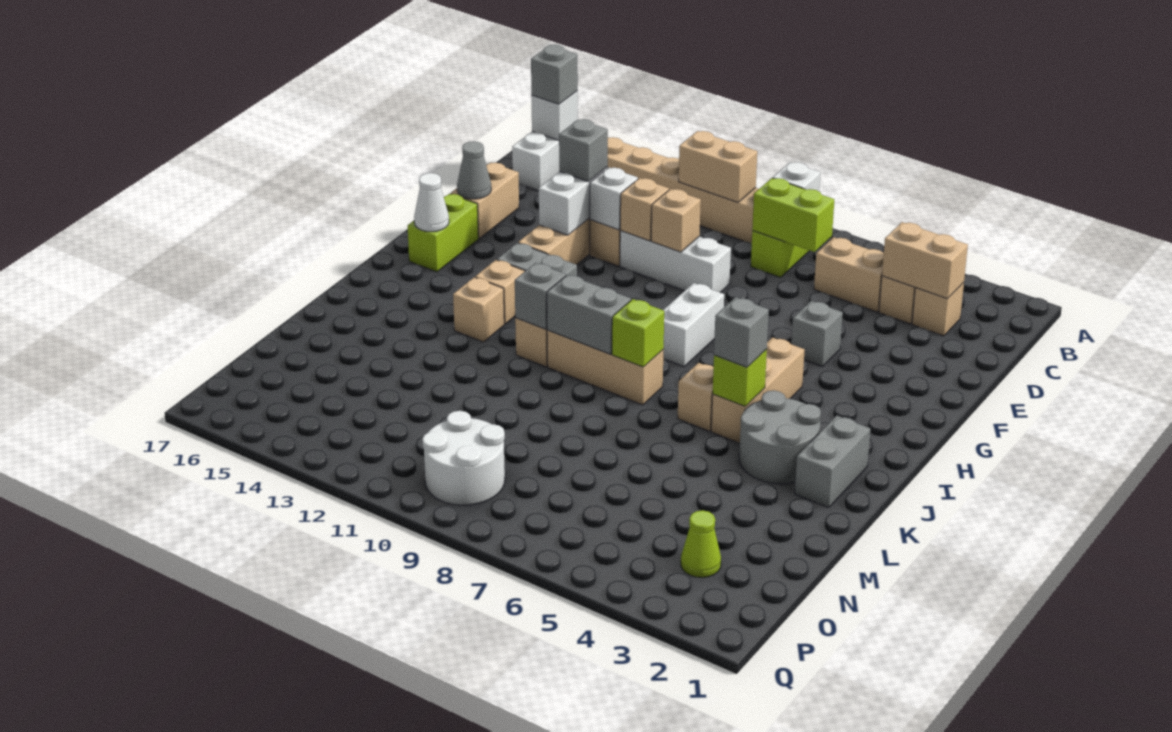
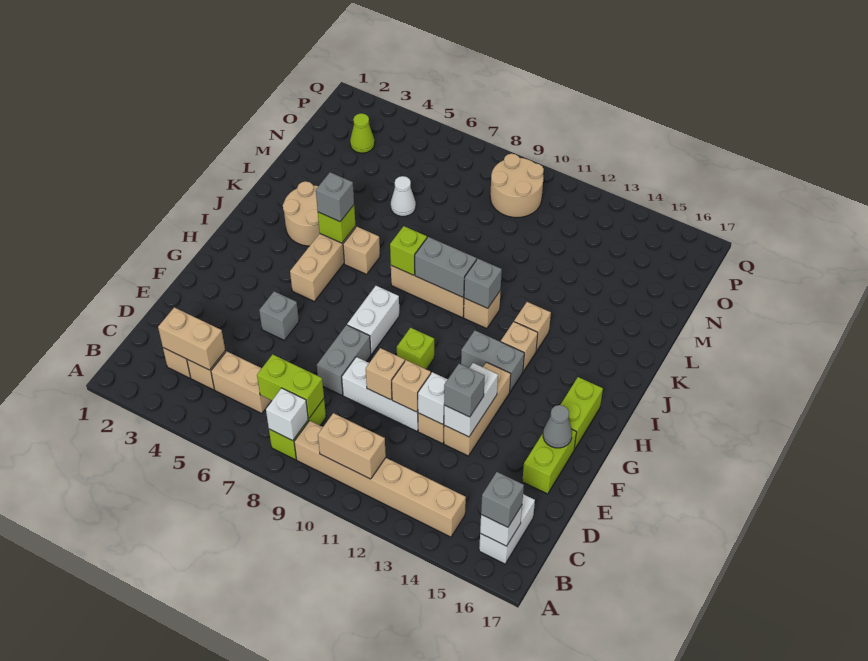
tan brick E16:F16 level 1 -> lime brick E16:F16 level 1
none -> lime brick G10 level 1
white cone H16 level 2 -> white cone M6 level 1
grey brick J2:K2 level 1 -> grey brick E8:F8 level 1
grey round brick J3:K4 level 1 -> tan round brick J3:K4 level 1
white round brick O9:P10 level 1 -> tan round brick O9:P10 level 1

